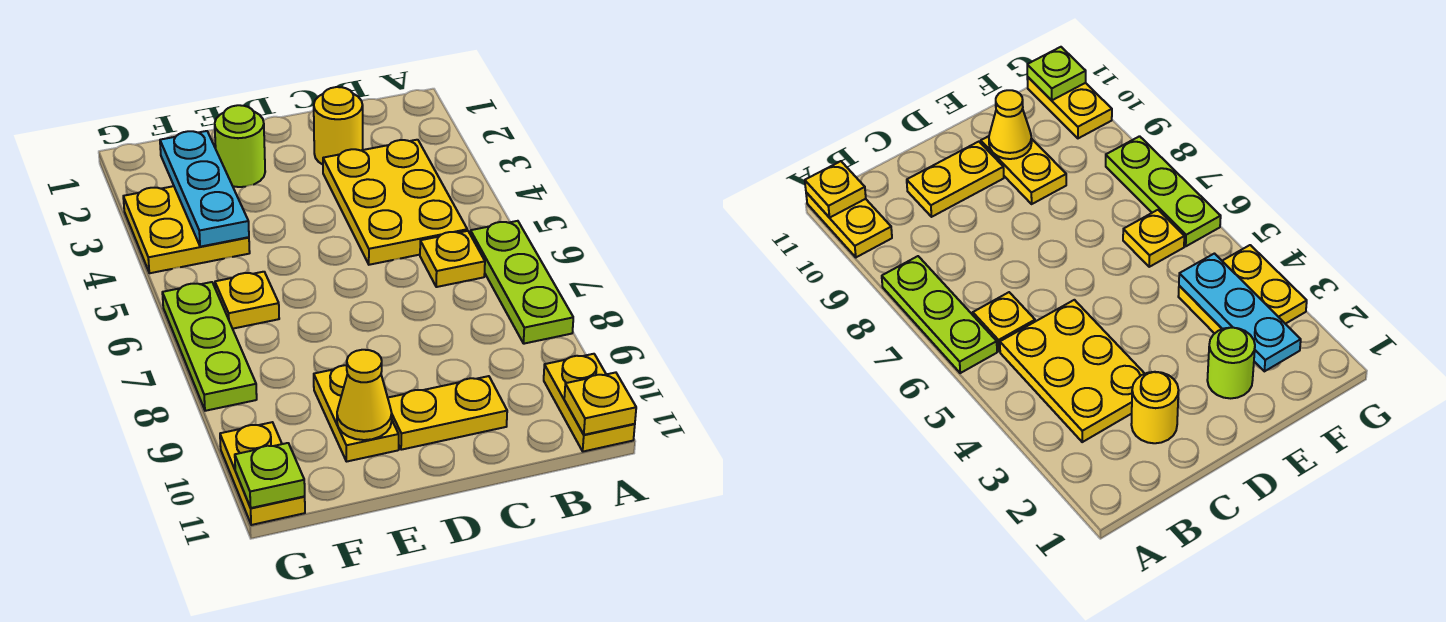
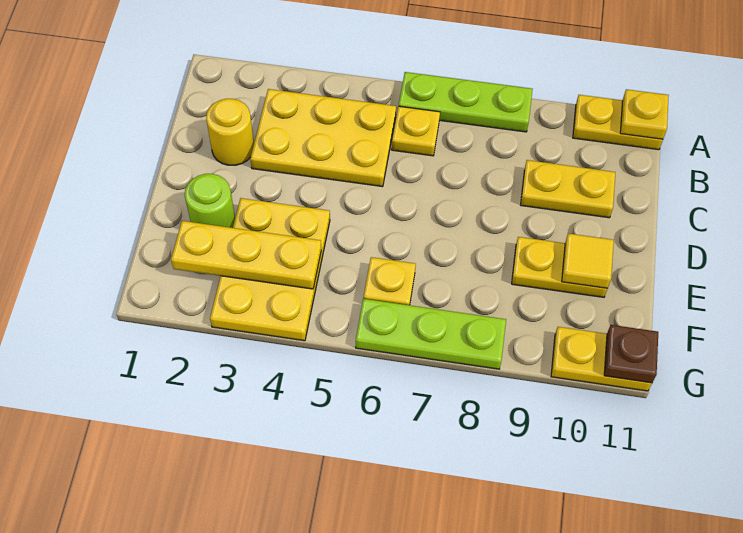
yellow plate C10:D10 level 1 -> yellow plate C9:C10 level 1
yellow cone E10 level 2 -> yellow tile E10 level 2
cyan plate F2:F4 level 2 -> yellow plate F2:F4 level 2
yellow plate F3:G4 level 1 -> yellow plate E3:G4 level 1
lime plate G11 level 2 -> brown plate G11 level 2

